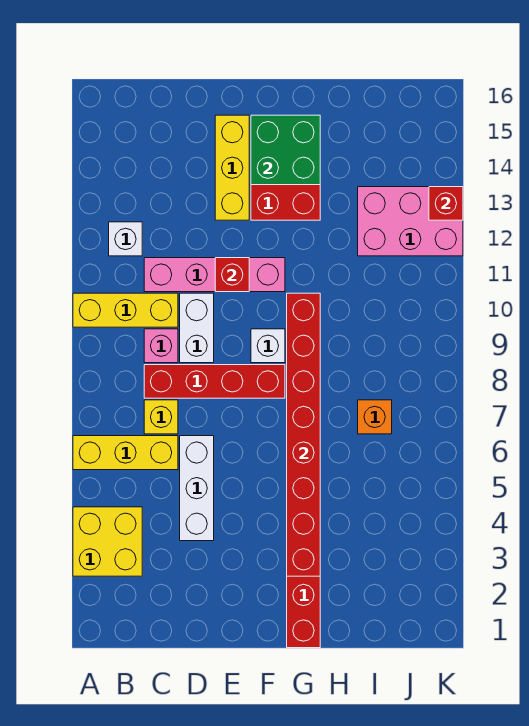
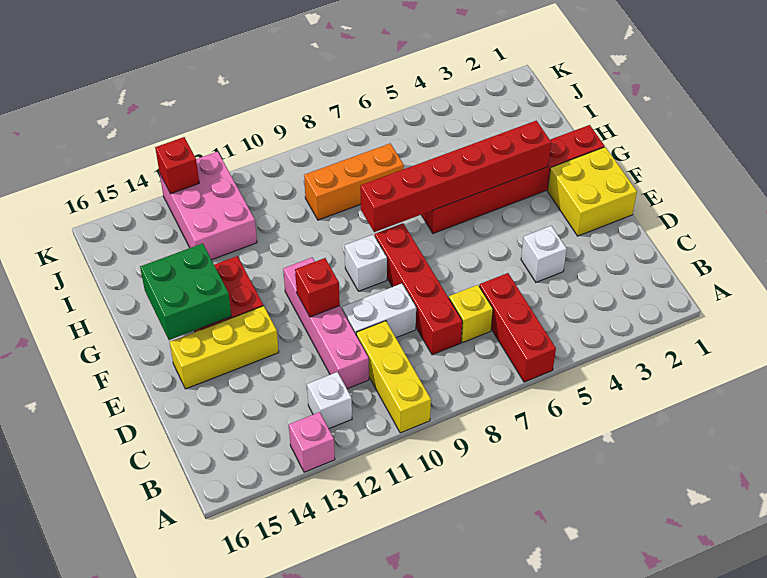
yellow brick A3:B4 level 1 -> yellow brick E1:F2 level 1
yellow brick A6:C6 level 1 -> red brick A6:C6 level 1
pink brick C9 level 1 -> pink brick A13 level 1
white brick D4:D6 level 1 -> white brick D4 level 1
red brick G3:G10 level 2 -> red brick G3:G8 level 2
orange brick I7 level 1 -> orange brick I7:I9 level 1

